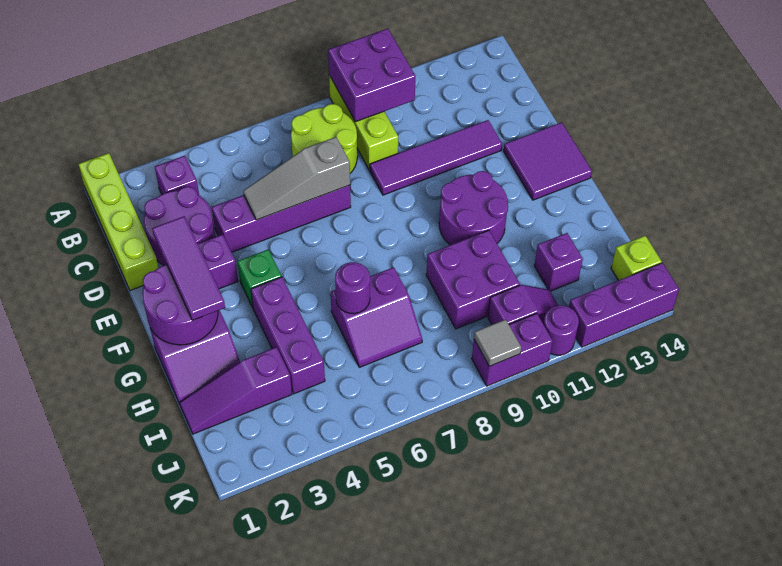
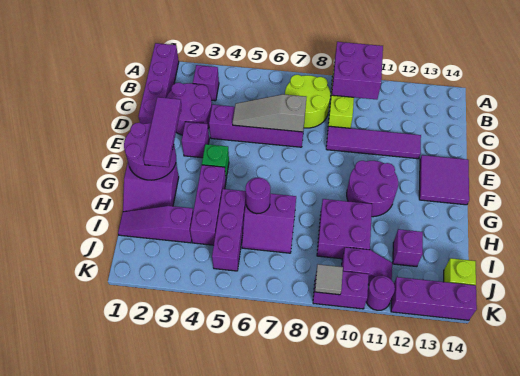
lime brick A1:D1 level 1 -> purple brick A1:D1 level 1
none -> purple brick H5:J5 level 1

